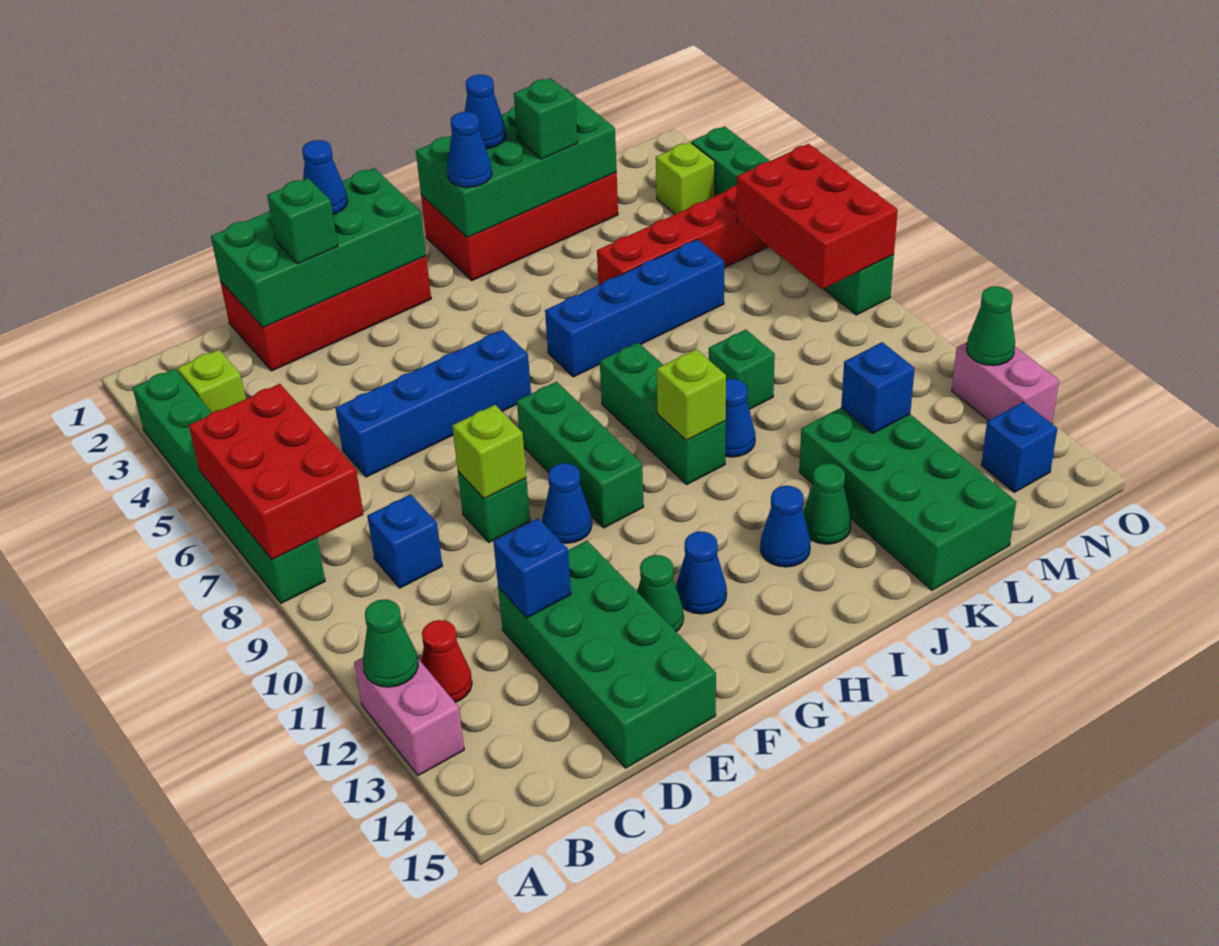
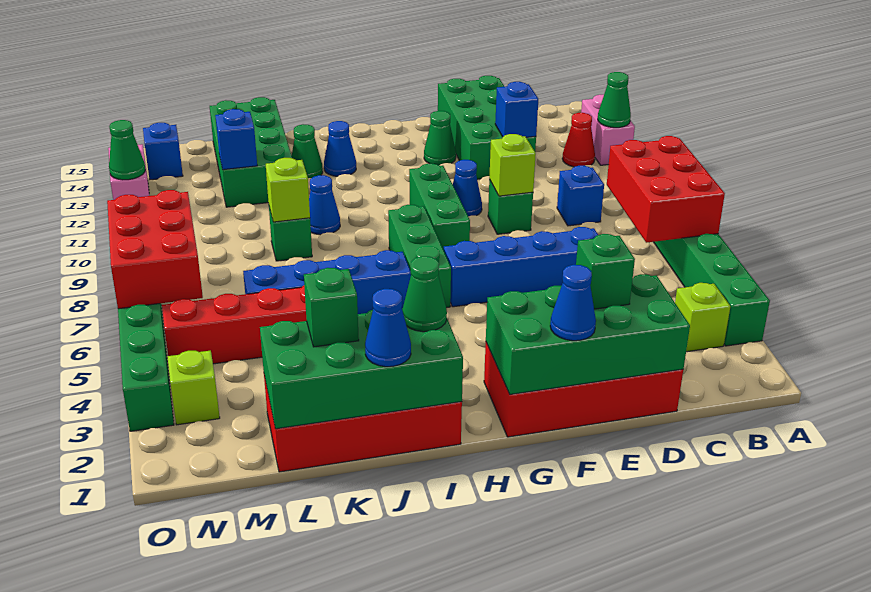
blue cone G13 level 1 -> none
blue cone I2 level 3 -> green cone I2 level 3
green brick I8:I10 level 1 -> green brick H6:H8 level 1
lime brick I10 level 2 -> lime brick K9 level 2

